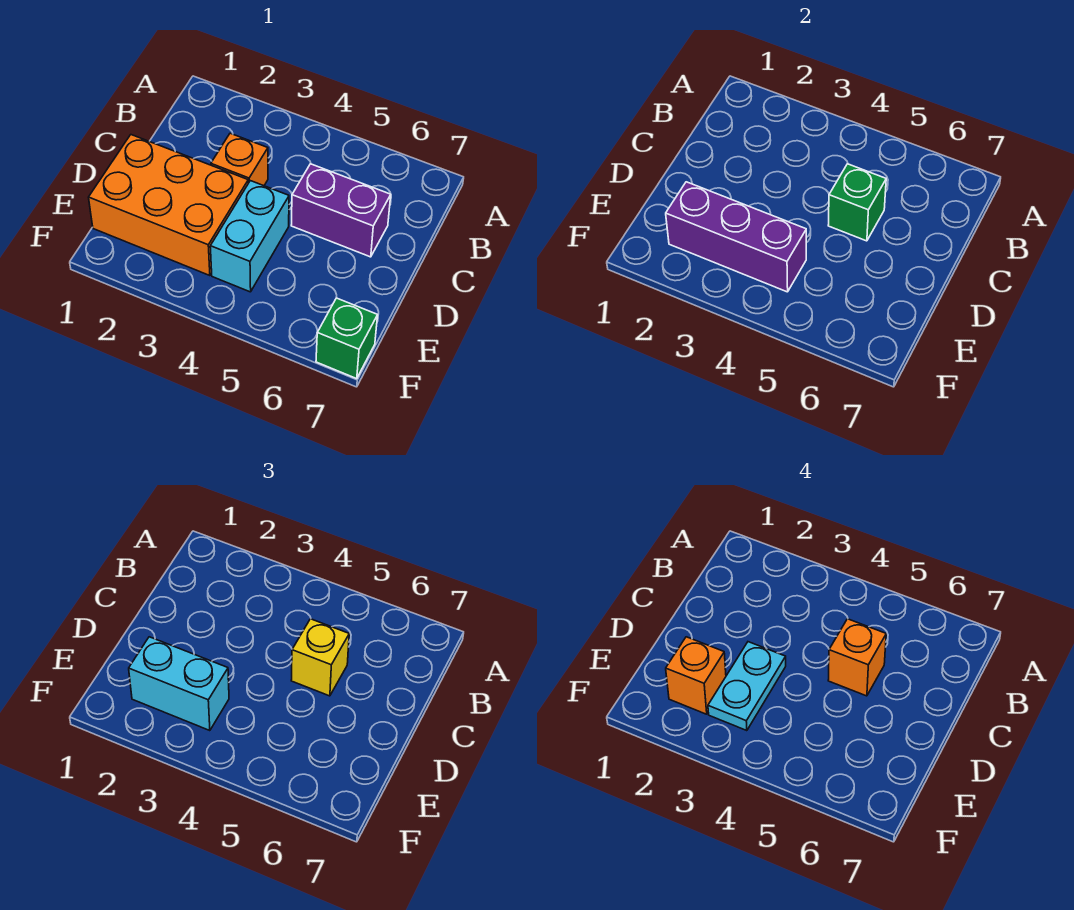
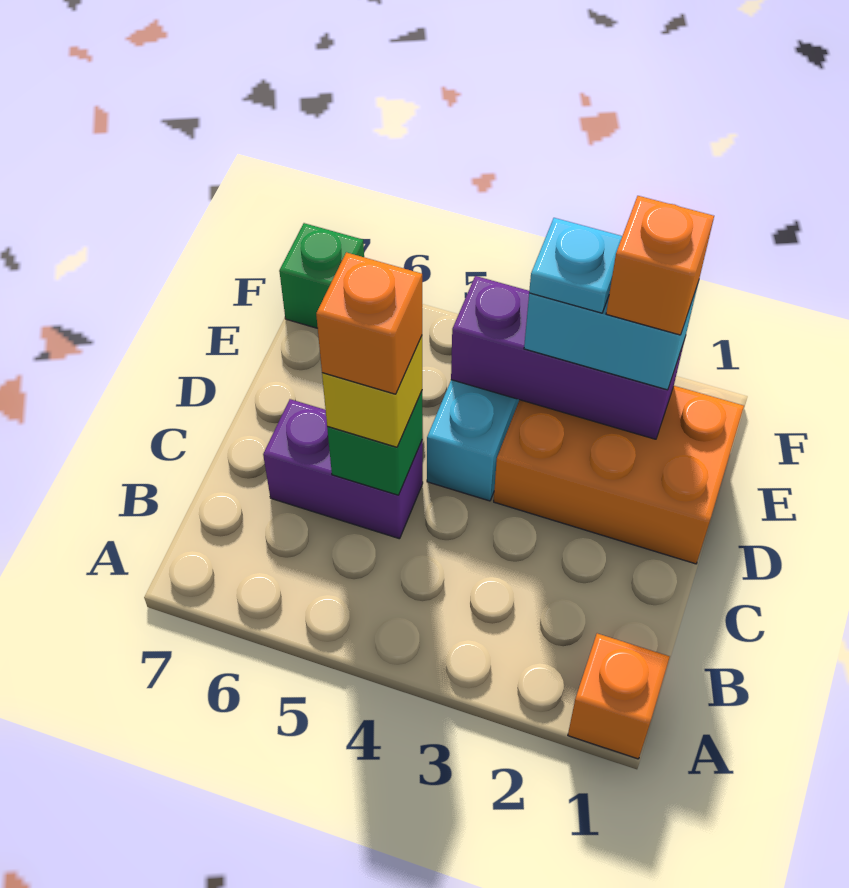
orange brick C3 level 1 -> orange brick A1 level 1
cyan plate D3:E3 level 4 -> cyan plate E3 level 4

